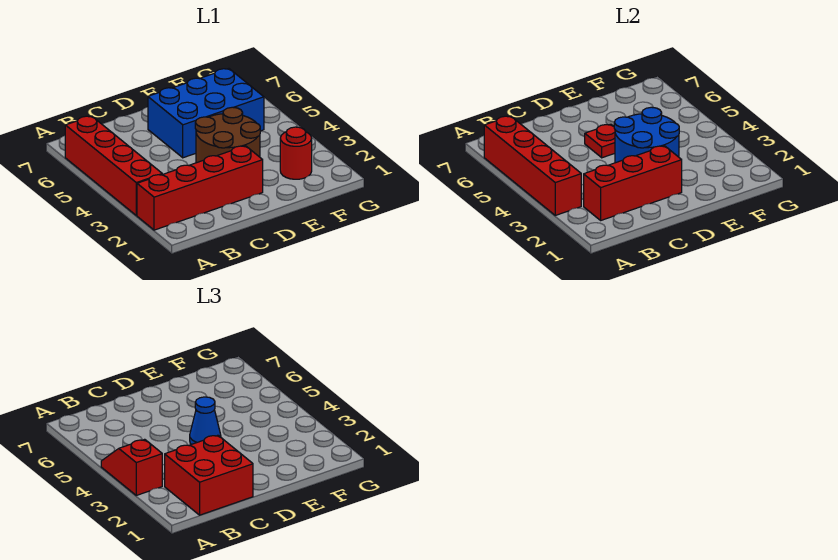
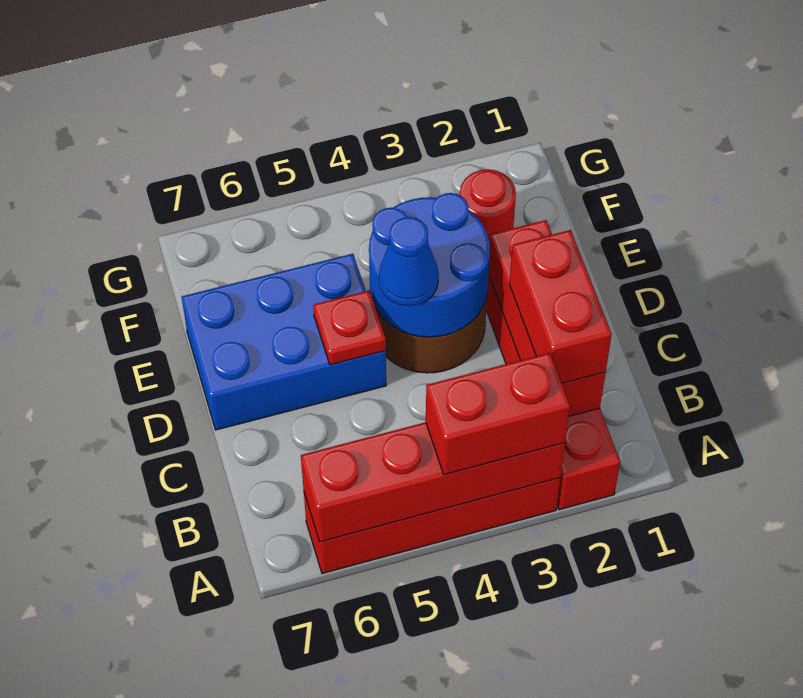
red slope A3:A4 level 3 top 3 -> red brick A3:A4 level 3
red brick B1:C2 level 3 -> red brick B2:C2 level 3
blue brick D5:F6 level 1 -> blue brick D5:E7 level 1

